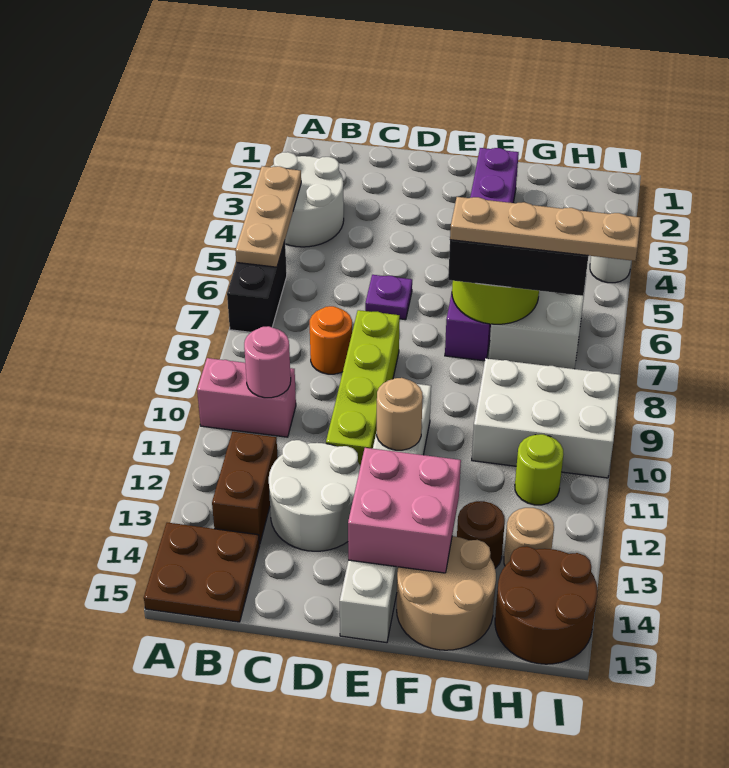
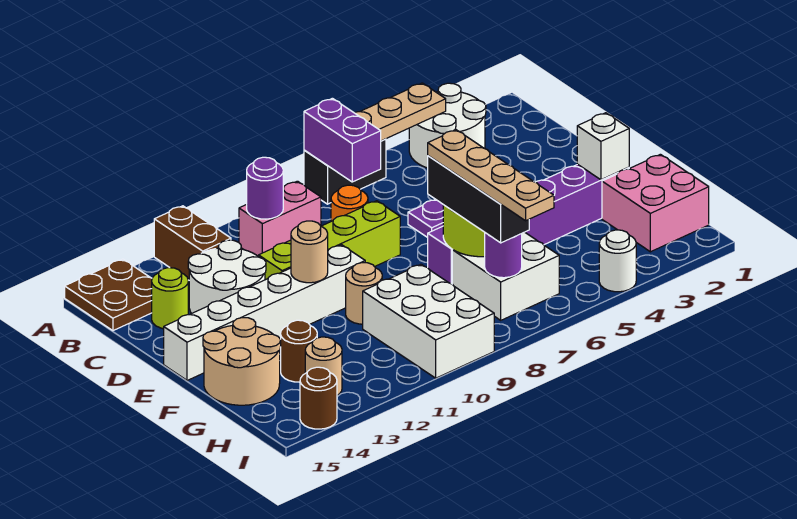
none -> purple brick A7:B7 level 2
pink brick A10:B10 level 1 -> pink brick B9:B10 level 1
pink round brick B10 level 2 -> purple round brick B10 level 2
brown brick B12:B13 level 1 -> brown brick A12:B12 level 1
pink brick E13:F14 level 2 -> pink brick G1:H2 level 1
none -> white brick F2 level 2
none -> tan round brick F10 level 1
none -> purple round brick H7 level 2
lime round brick H11 level 1 -> lime round brick C14 level 1
brown round brick H14:I15 level 1 -> brown round brick I14 level 1

